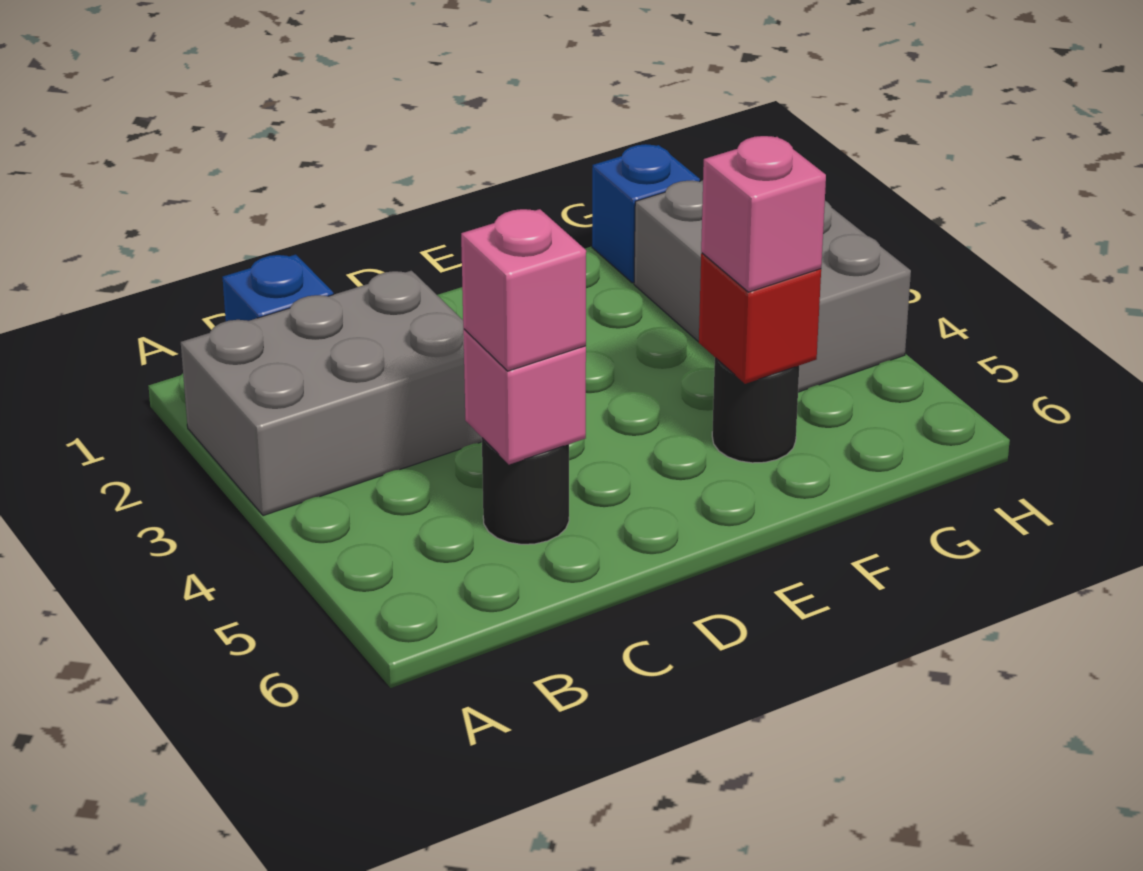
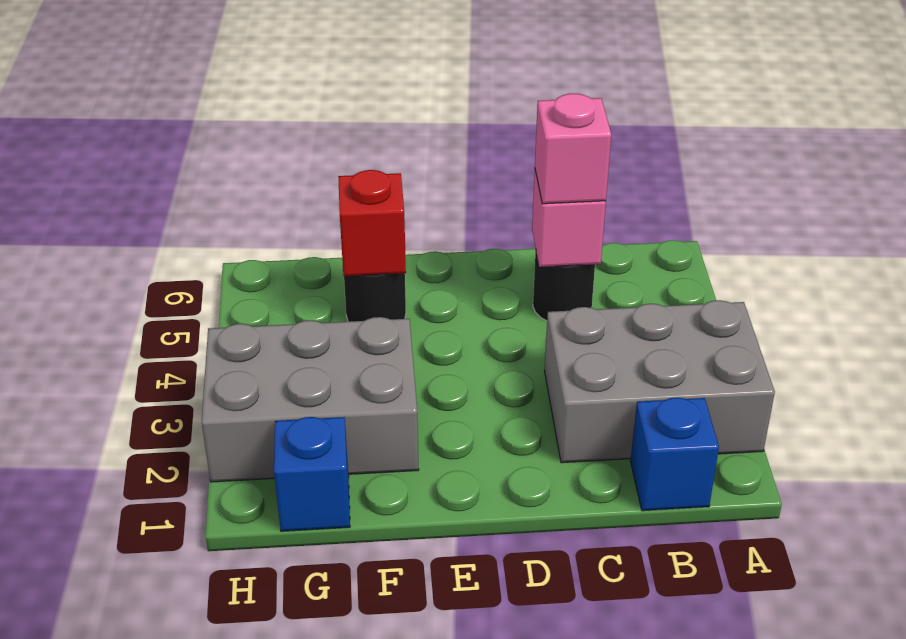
pink brick F5 level 3 -> none
grey brick G2:H4 level 1 -> grey brick F2:H3 level 1

